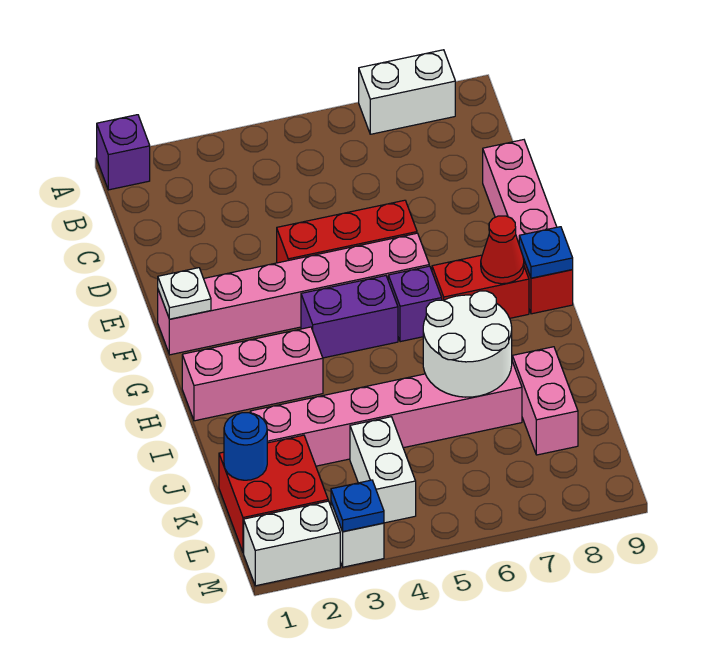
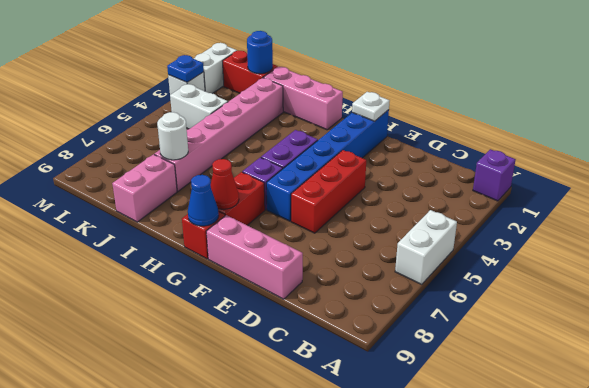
white brick A7:A8 level 1 -> white brick A5:A6 level 1
pink brick F1:F6 level 1 -> blue brick F1:F6 level 1
blue plate G9 level 2 -> blue cone G9 level 2
pink brick H1:H3 level 1 -> pink brick H1:J1 level 1
white round brick I6:J7 level 2 -> white round brick J7 level 2
pink brick J8:K8 level 1 -> pink brick J8:J9 level 1
red brick K1:L2 level 1 -> red brick K1:L1 level 1

